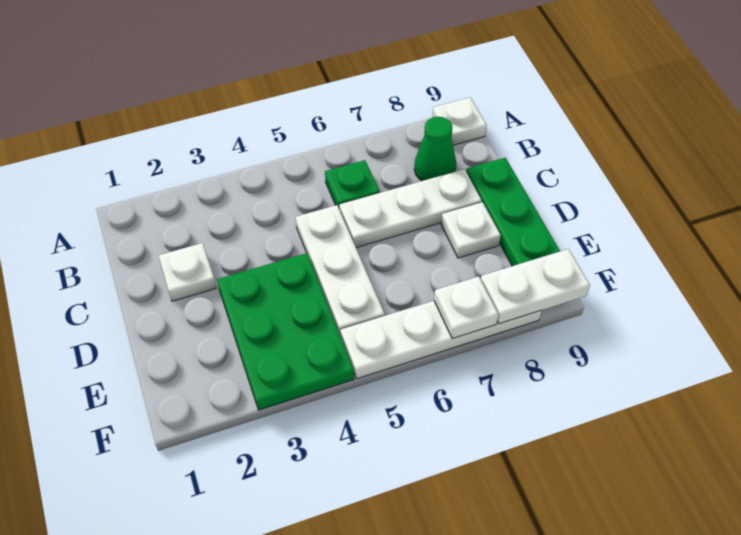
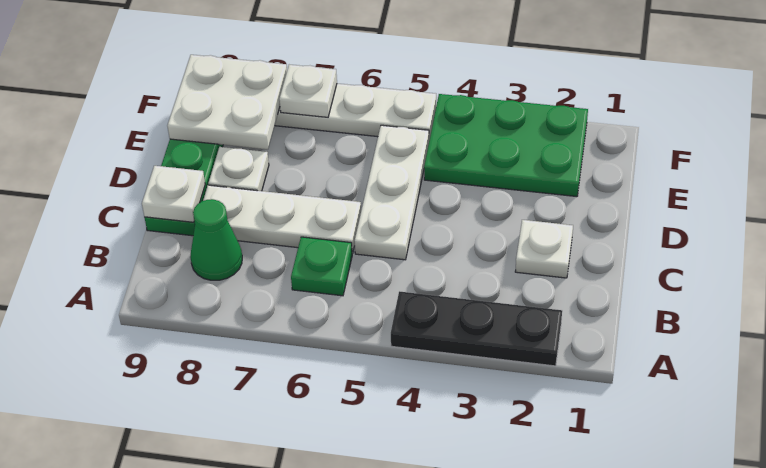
none -> black plate A2:A4 level 1
white plate A9 level 1 -> white plate C9 level 2
green plate D3:F4 level 1 -> green plate E2:F4 level 1
white plate F8:F9 level 2 -> white plate E8:F9 level 2

